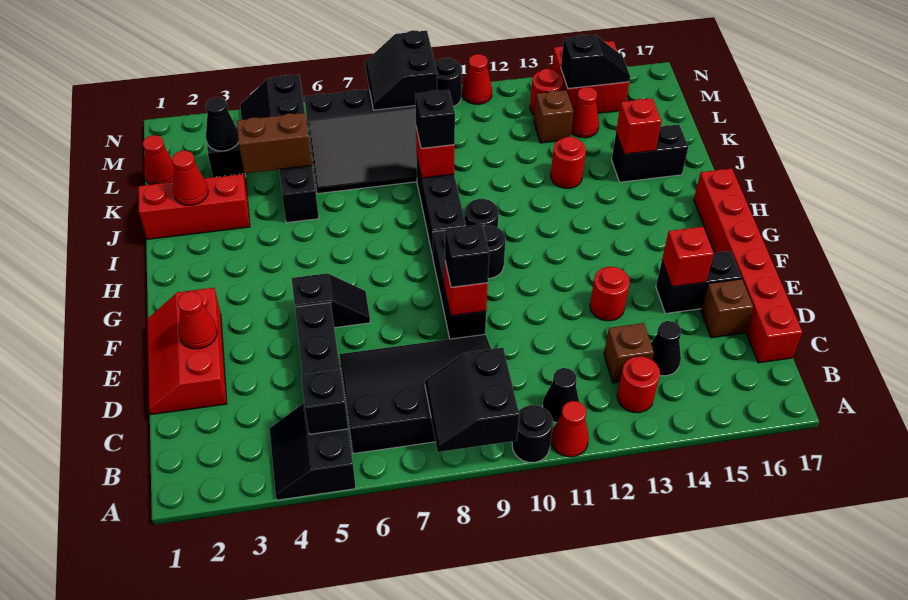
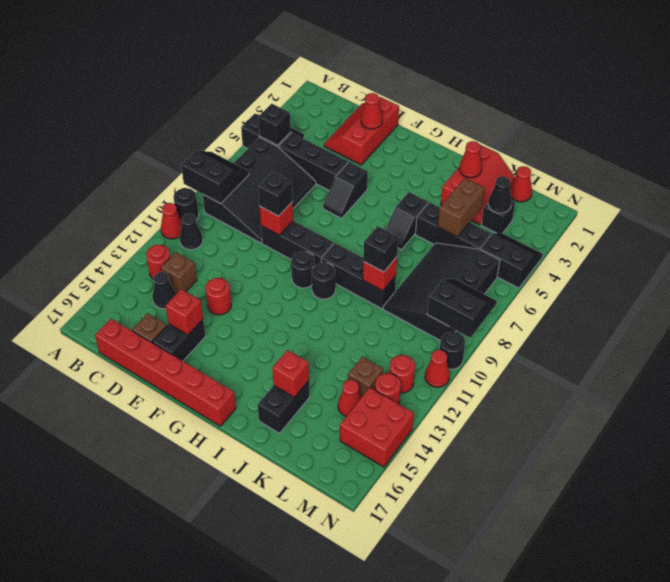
red slope D1:F2 level 1 top 2 -> red slope D1:E3 level 1 top E
red round brick J13 level 1 -> red round brick M12 level 1
black slope M14:M15 level 2 top 14 -> black slope I5:I6 level 1 top 5

